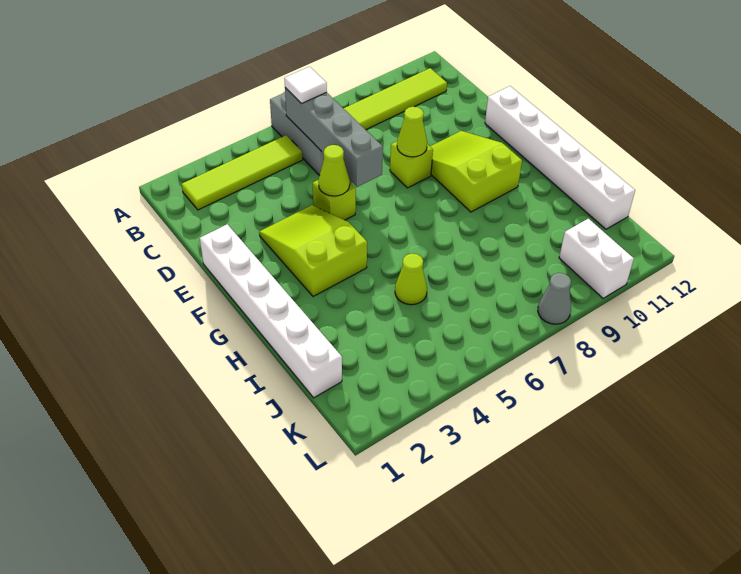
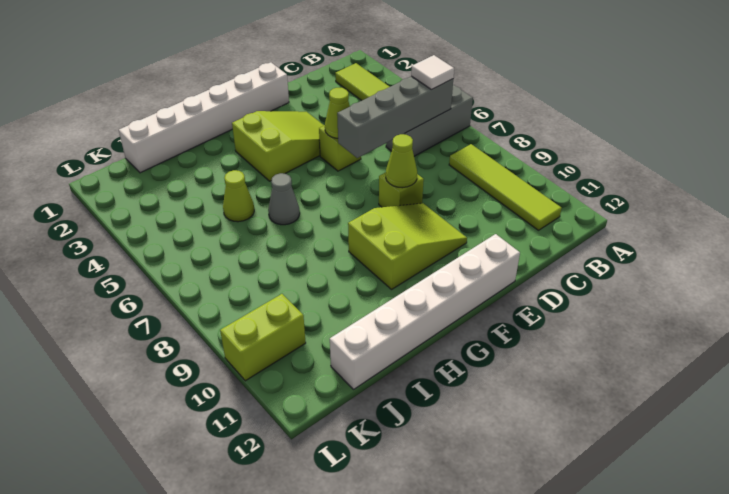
white brick K10:L10 level 1 -> lime brick K10:L10 level 1
grey cone L8 level 1 -> grey cone H6 level 1

